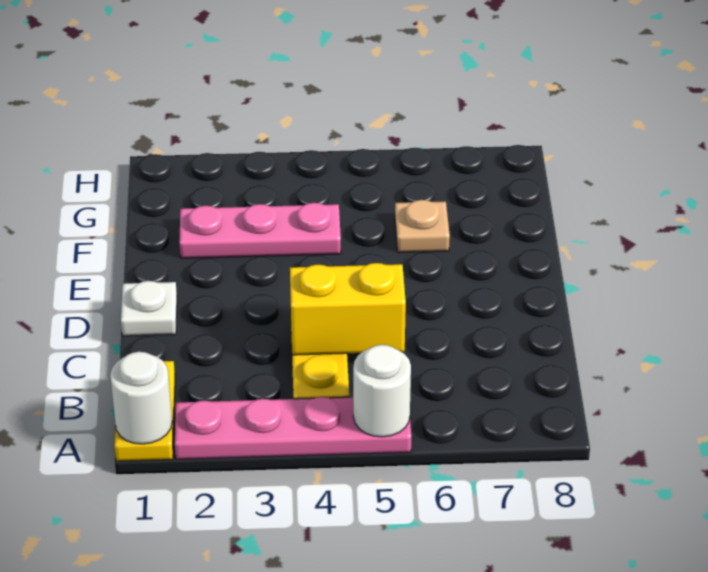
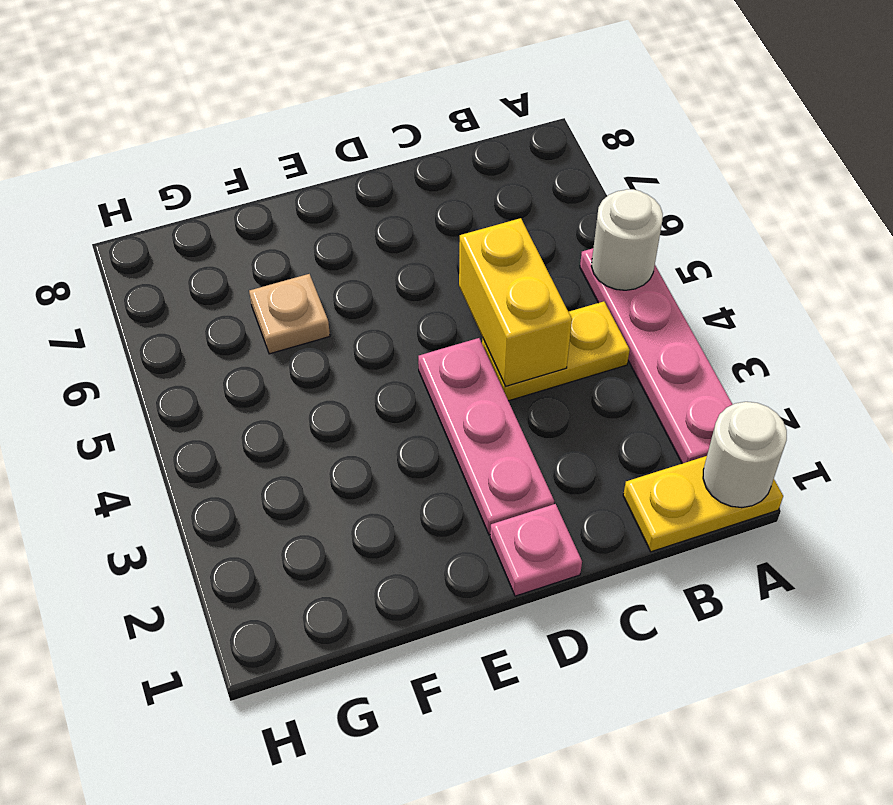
white plate D1 level 1 -> pink plate D1 level 1
pink plate F2:F4 level 1 -> pink plate D2:D4 level 1

